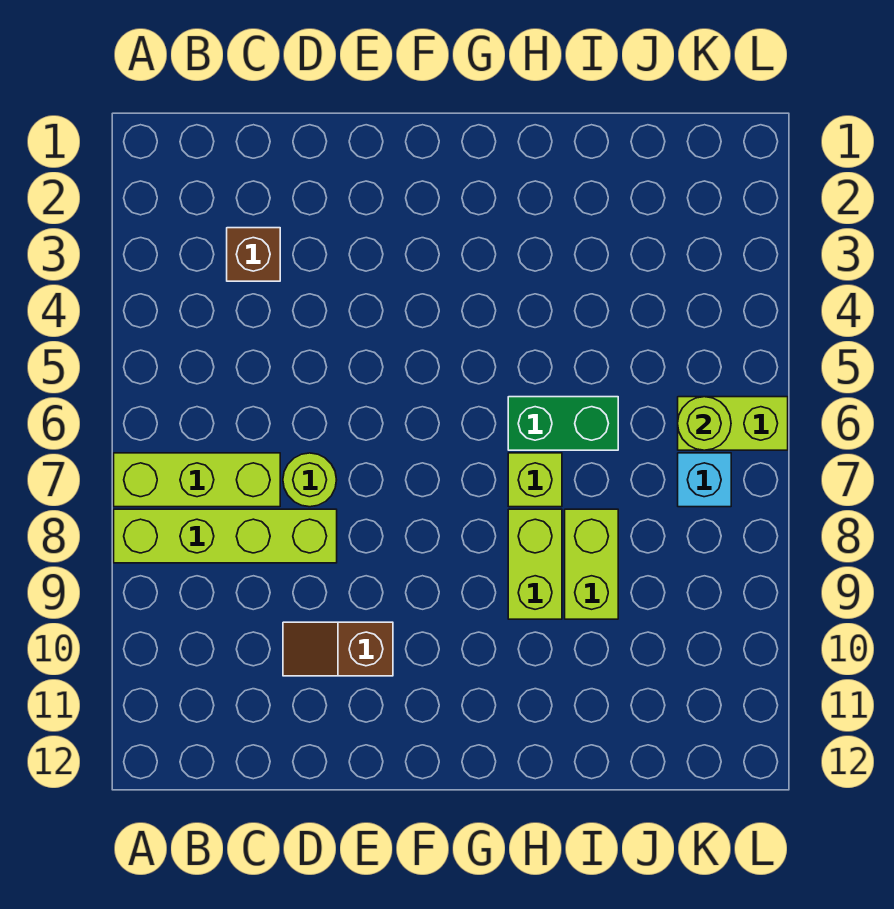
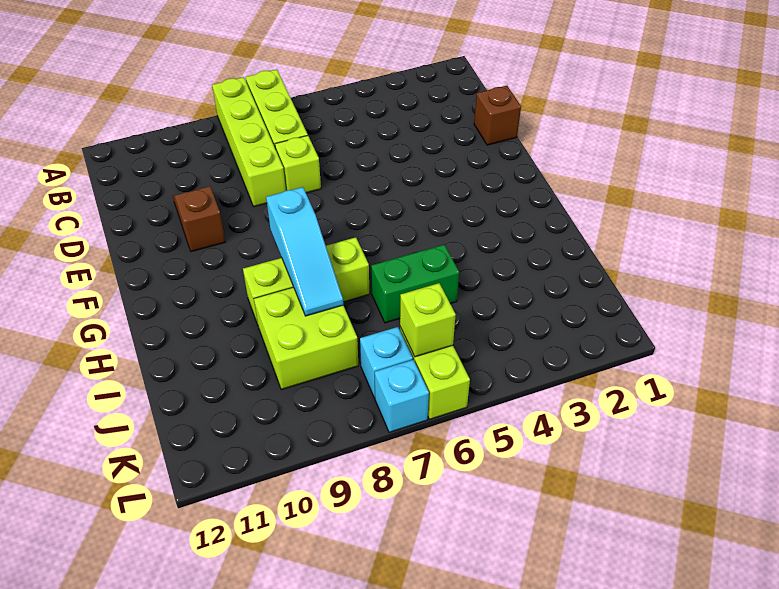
brown brick C3 level 1 -> brown brick D1 level 1
lime round brick D7 level 1 -> lime brick D7 level 1
none -> cyan slope G8:I8 level 2 top G
green brick H6:I6 level 1 -> green brick I5:I6 level 1
lime brick I8:I9 level 1 -> lime brick I8:J9 level 1
lime round brick K6 level 2 -> lime brick K6 level 2
none -> cyan brick L7 level 1

